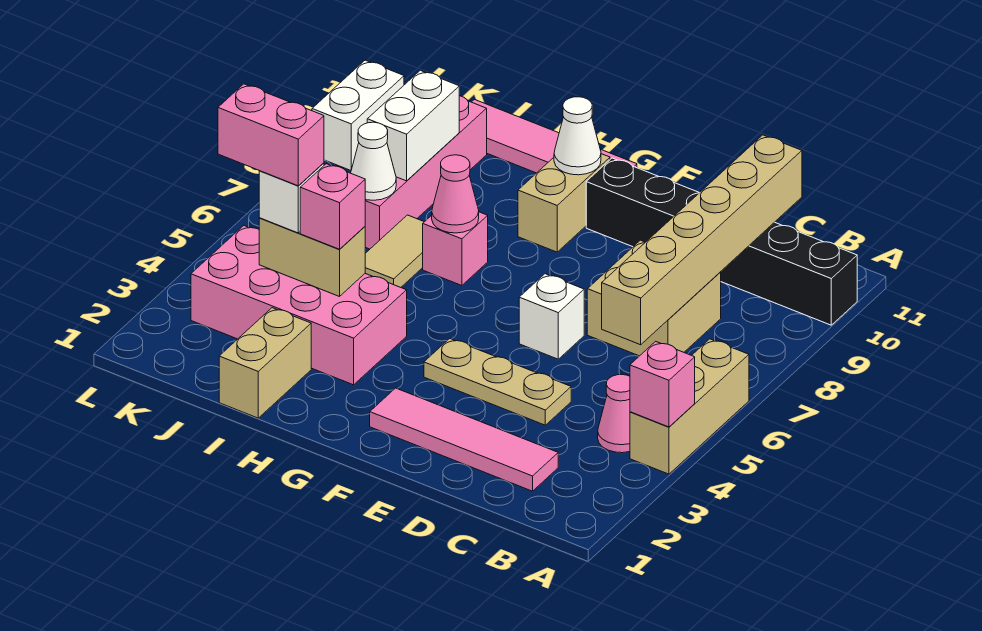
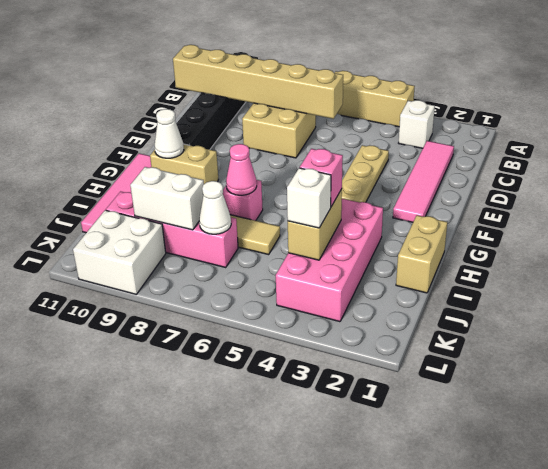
pink brick A4 level 2 -> none
pink cone B4 level 1 -> none
white brick E6 level 1 -> white brick B3 level 1
tan brick I1:I2 level 1 -> tan brick H1:I1 level 1
pink brick J4:K4 level 4 -> none
white brick L9:L10 level 1 -> white brick K9:L10 level 1

